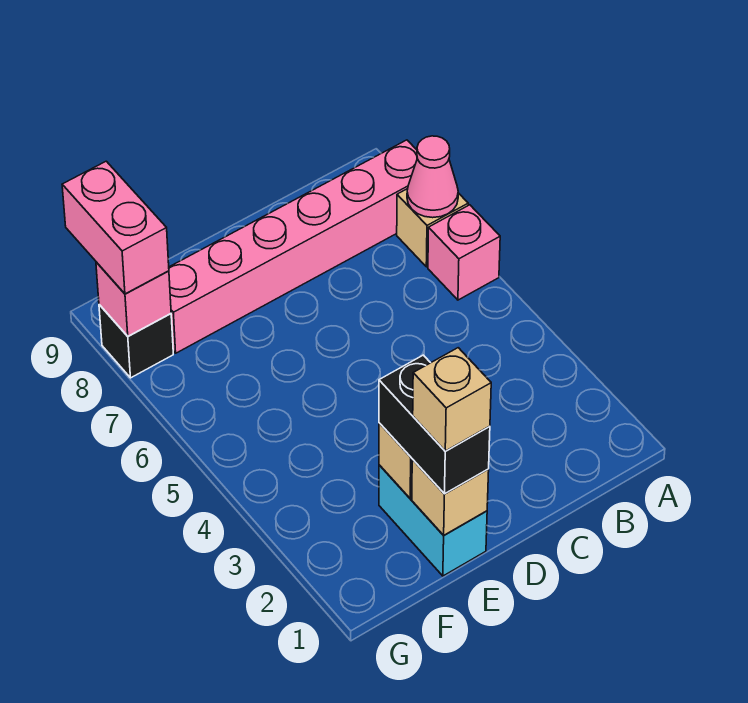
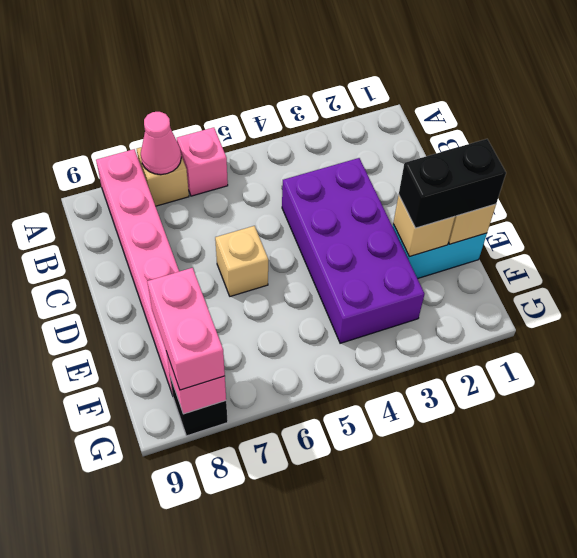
none -> purple brick C3:F4 level 1
tan brick E1 level 4 -> tan brick D6 level 1
pink brick G8:G9 level 3 -> pink brick F8:G8 level 3

